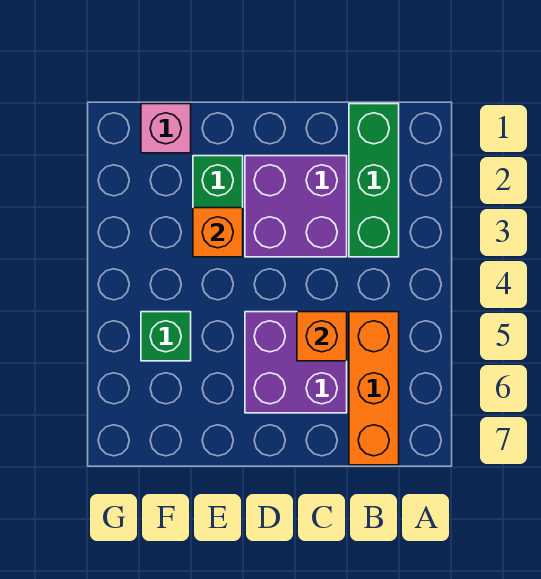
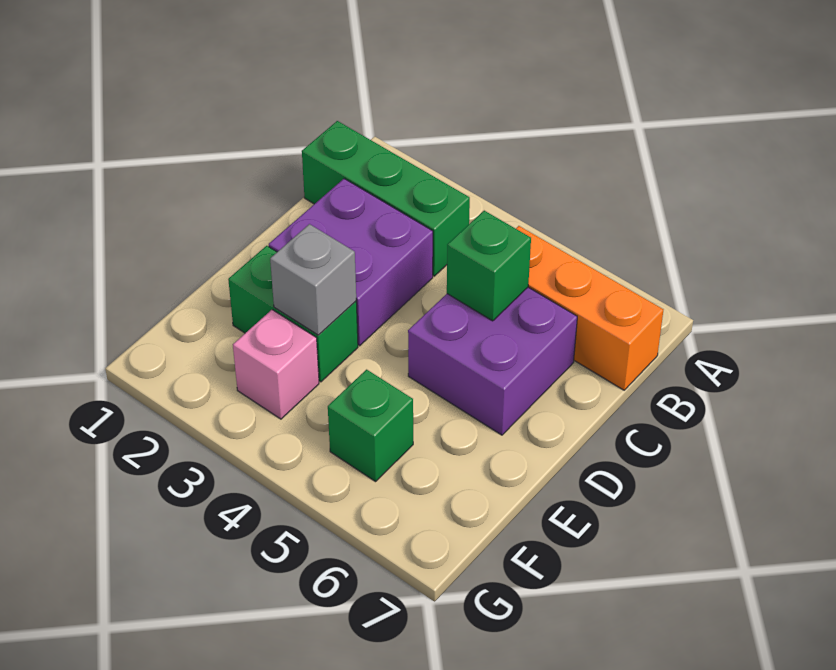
orange brick C5 level 2 -> green brick C5 level 2
orange brick E3 level 2 -> grey brick E3 level 2
pink brick F1 level 1 -> pink brick F3 level 1

